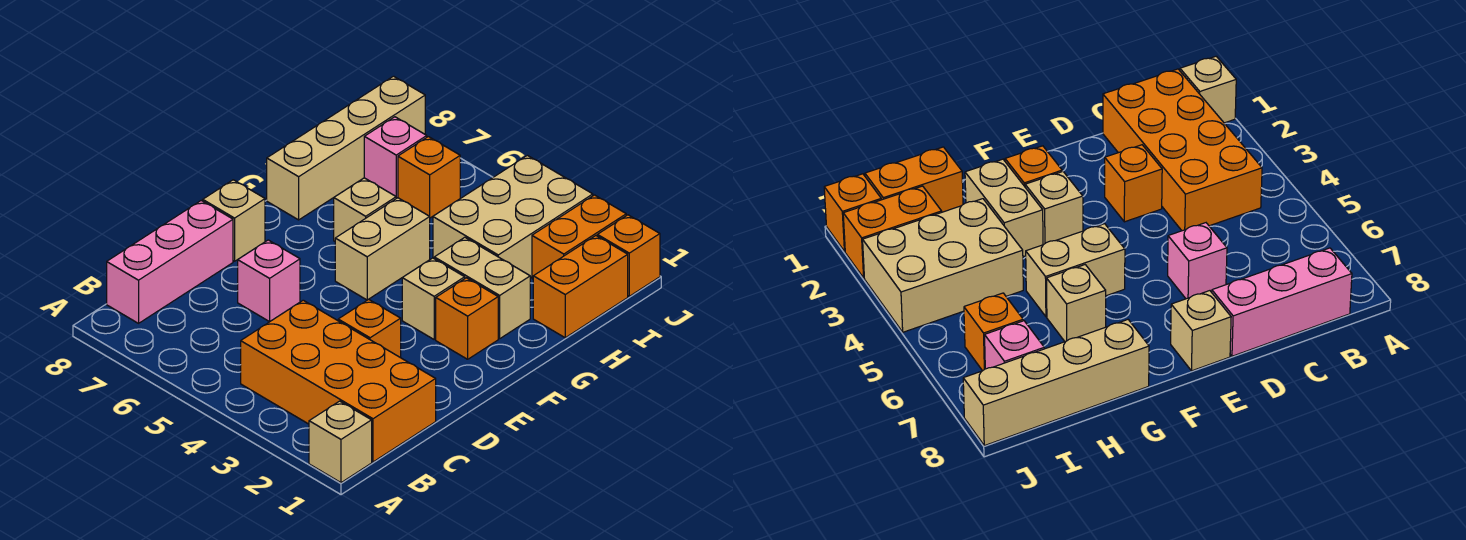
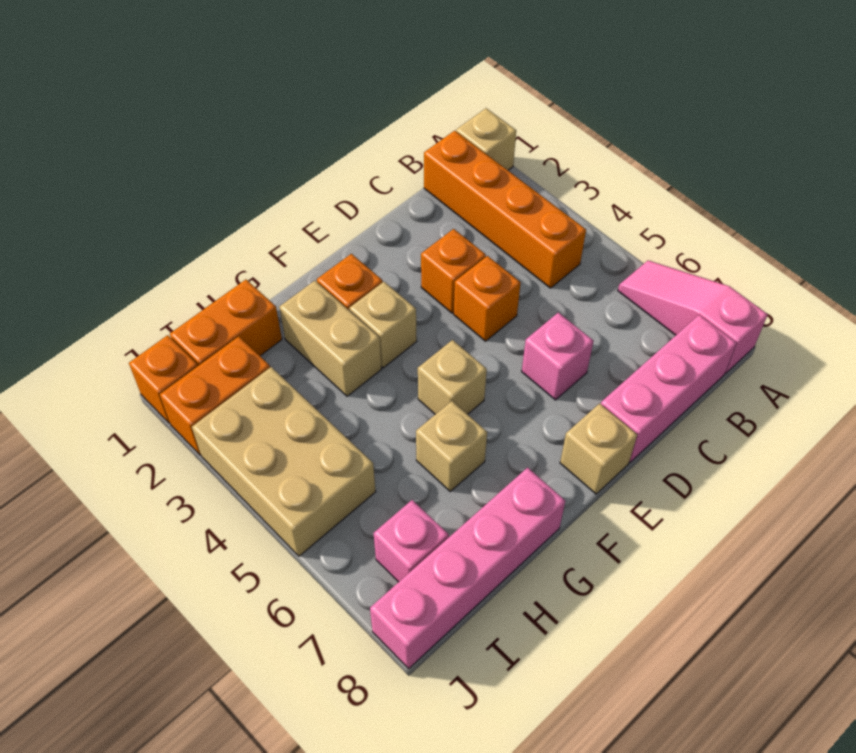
none -> pink slope A6:A8 level 1 top 8
orange brick B1:C4 level 1 -> orange brick B1:B4 level 1
tan brick F5:G5 level 1 -> tan brick F5 level 1
tan brick G8:J8 level 1 -> pink brick G8:J8 level 1
tan brick H3:J4 level 1 -> tan brick I3:J5 level 1
orange brick I6 level 1 -> orange brick D4 level 1

